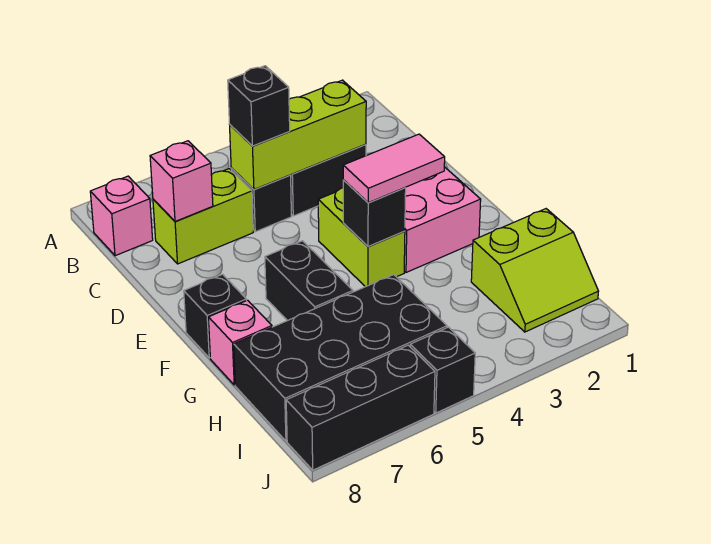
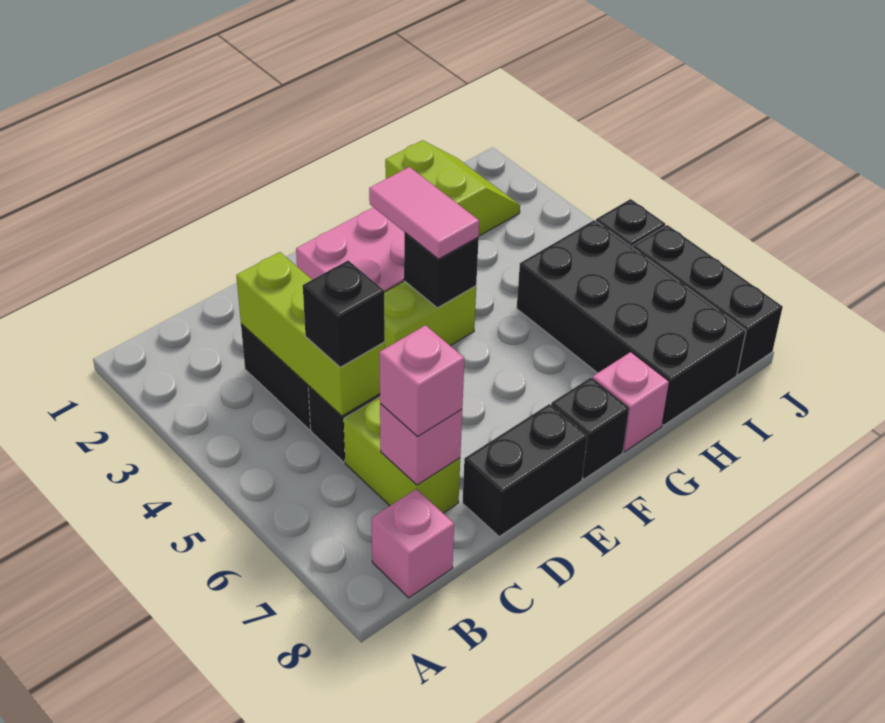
none -> pink brick C7 level 3
black brick F6:G6 level 1 -> black brick D8:E8 level 1

